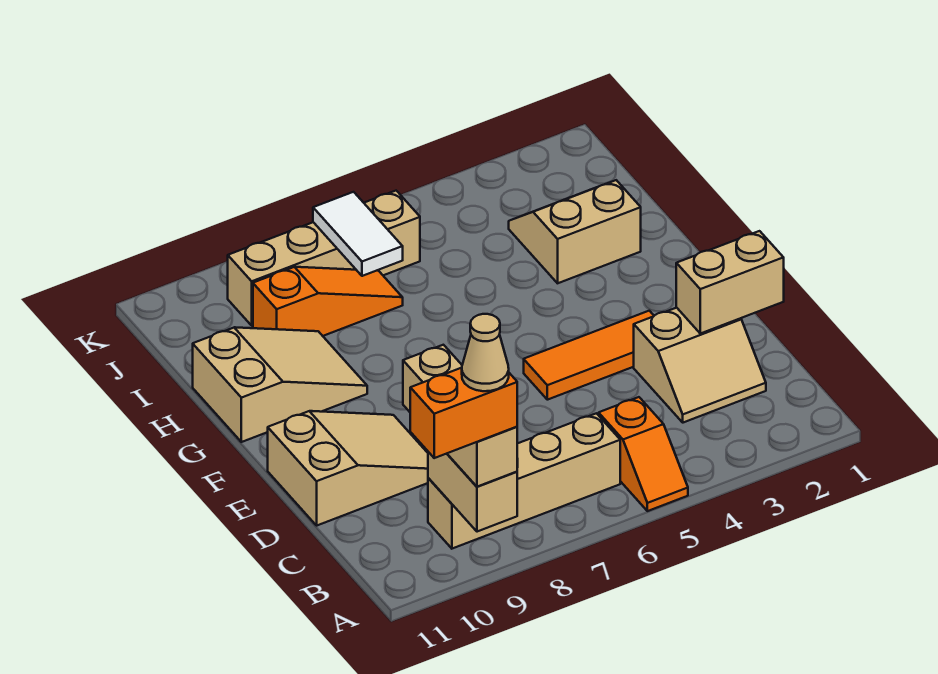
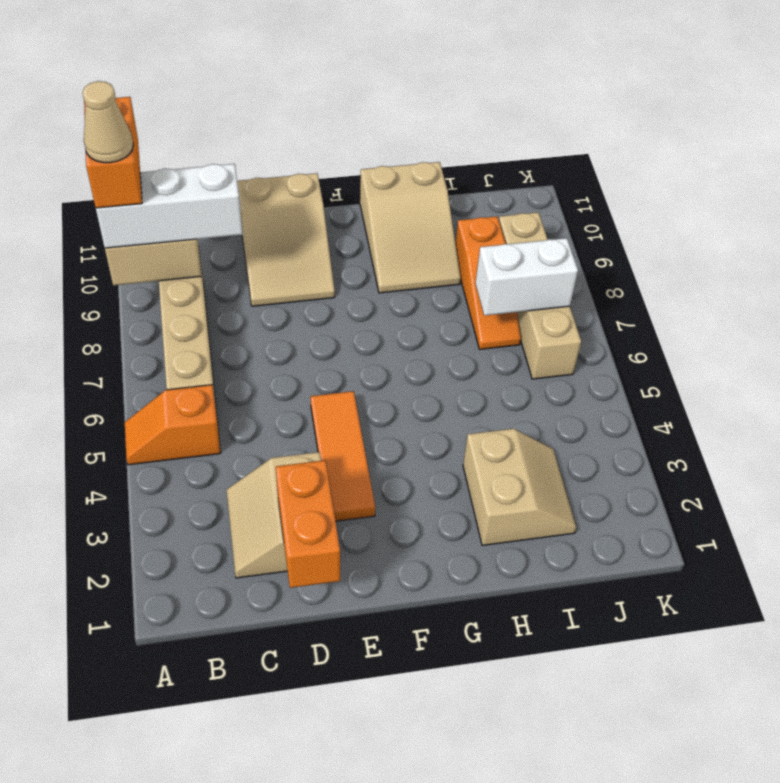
tan brick A9:C9 level 3 -> white brick A9:C9 level 3
tan brick D1:D2 level 2 -> orange brick D1:D2 level 2
white tile I7:J7 level 2 -> white brick I7:J7 level 2

